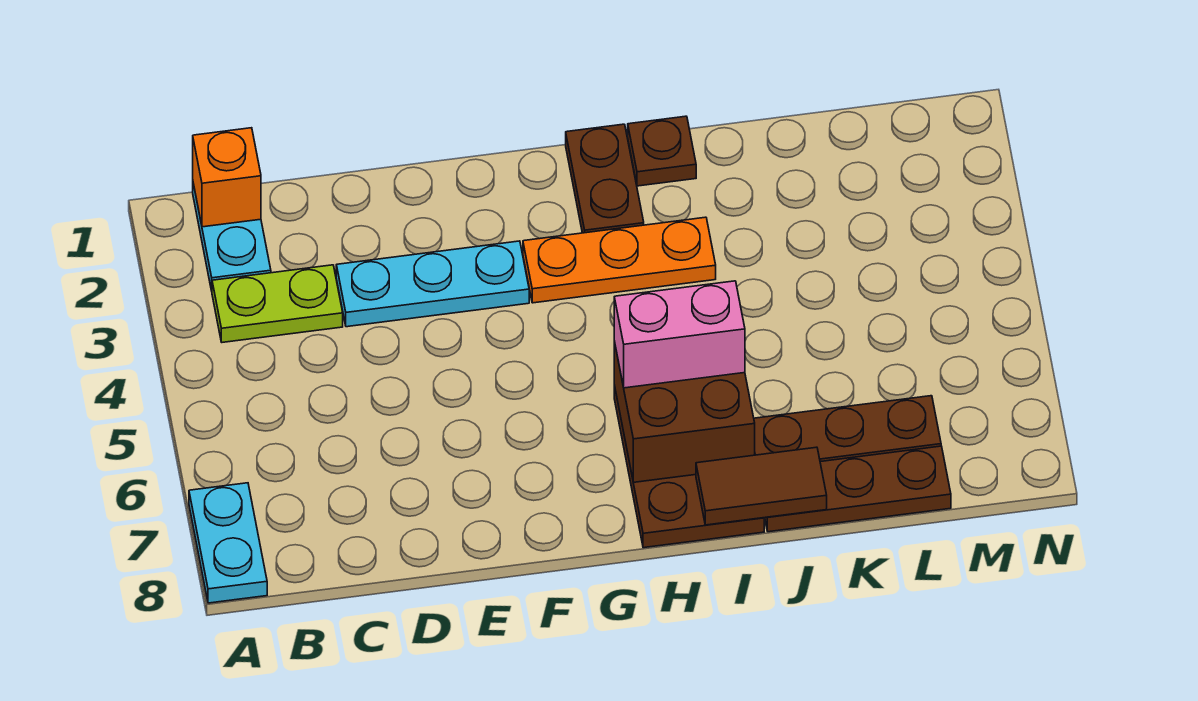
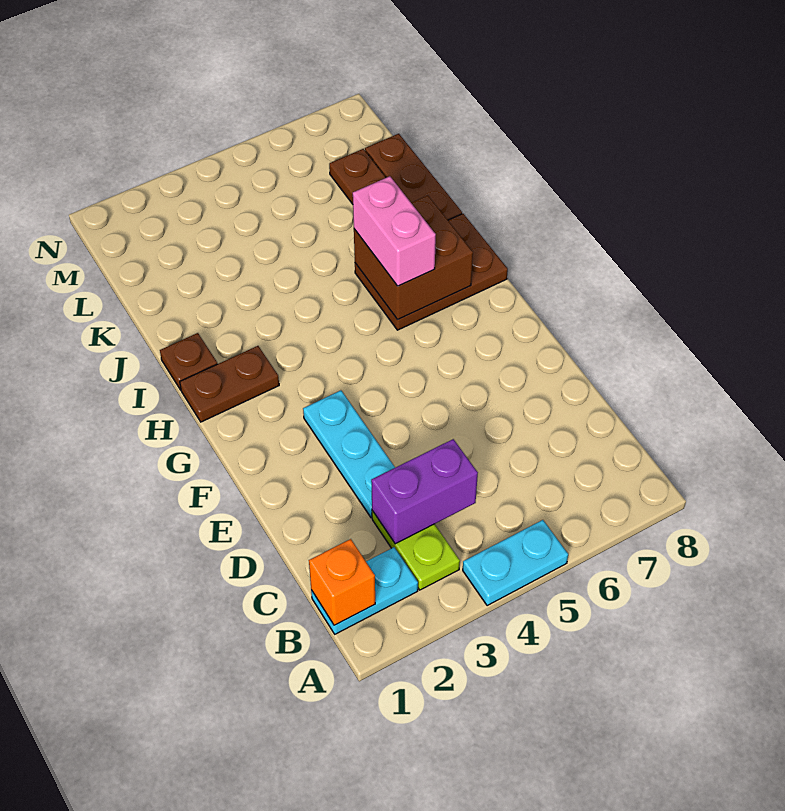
cyan plate A7:A8 level 1 -> cyan plate A4:A5 level 1
none -> purple brick C3:C4 level 2
orange plate G3:I3 level 1 -> none
brown tile I8:J8 level 2 -> none

